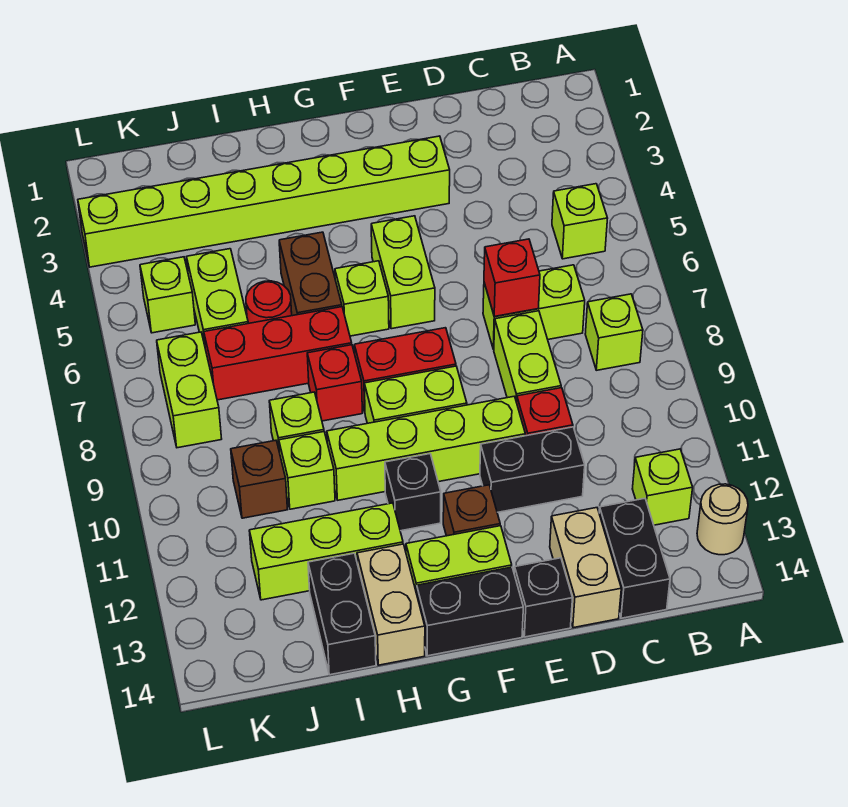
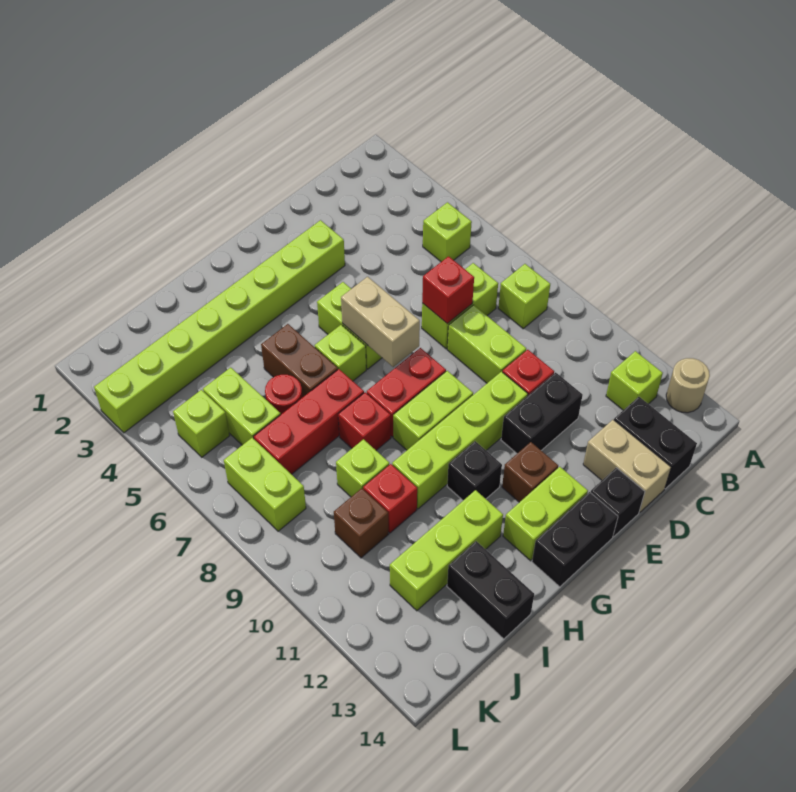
tan brick H13:H14 level 1 -> tan brick F6:F7 level 2
lime brick I10 level 1 -> red brick I10 level 1

